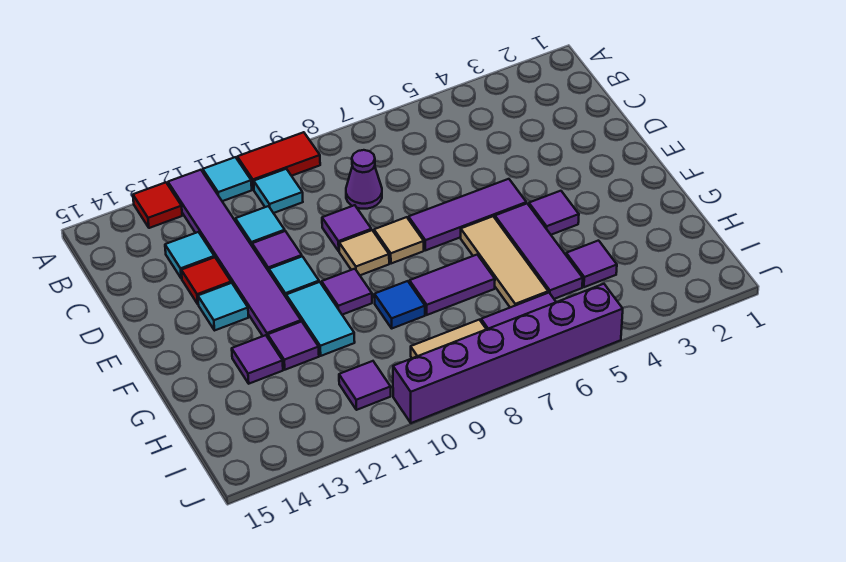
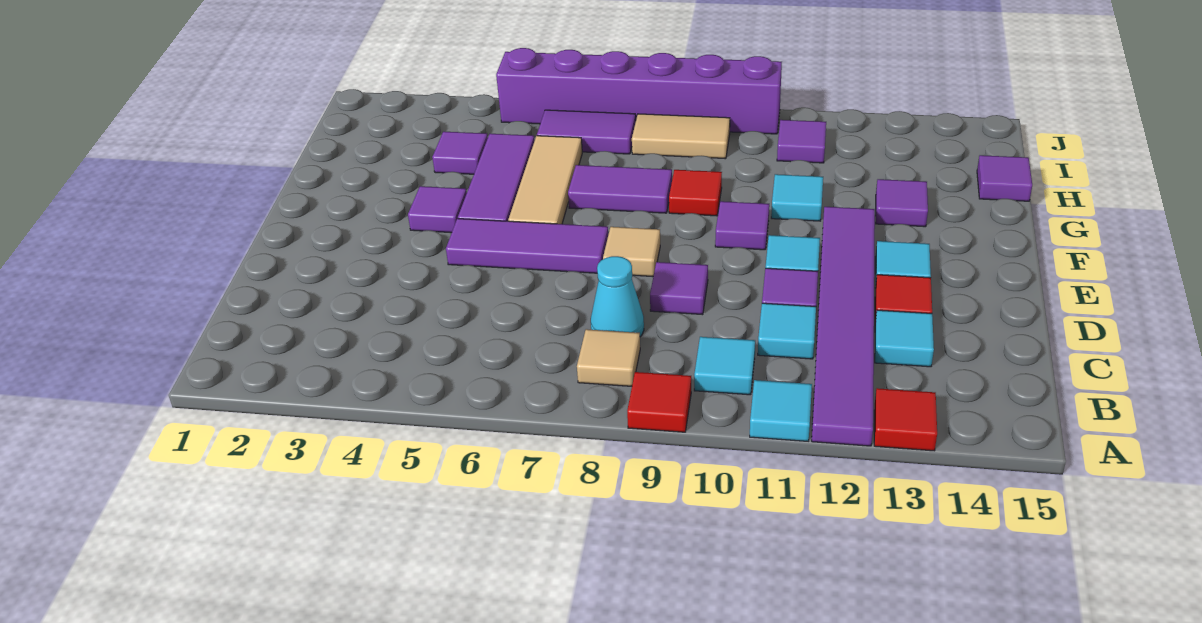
red tile A9:A10 level 1 -> red tile A9 level 1
purple cone C8 level 1 -> cyan cone C8 level 1
tan tile E9 level 1 -> tan tile B8 level 1
cyan tile F11:G11 level 1 -> cyan tile G11 level 1
blue tile G9 level 1 -> red tile G9 level 1
purple tile G12 level 1 -> purple tile H15 level 1

